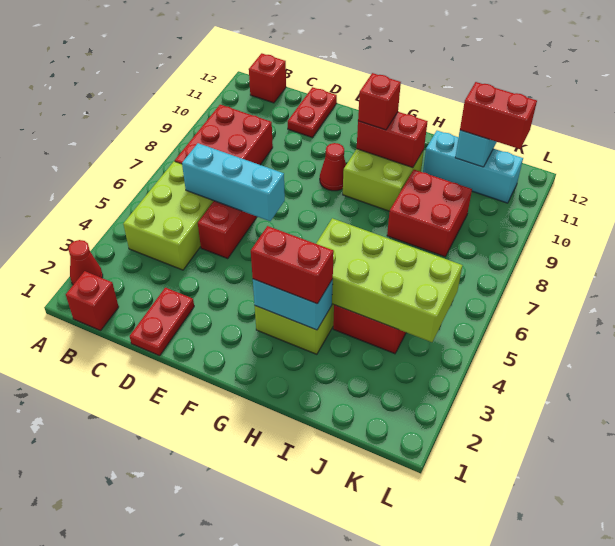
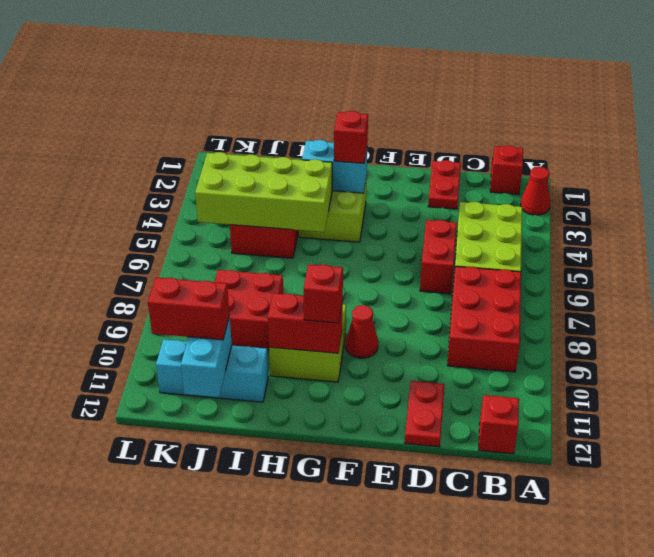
cyan brick C6:E6 level 2 -> none
red brick G3:H3 level 3 -> red brick G3 level 3

